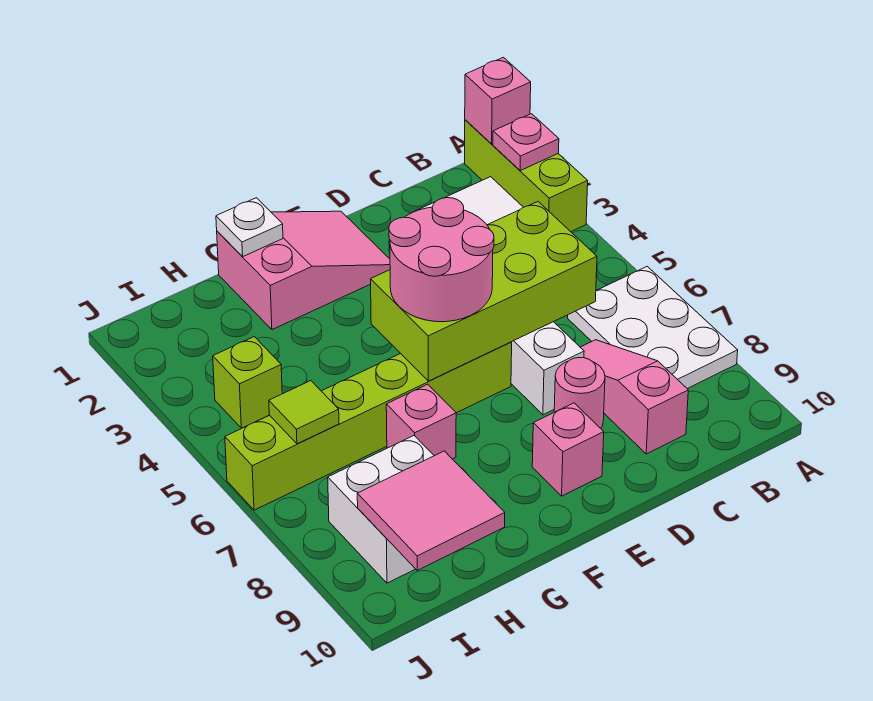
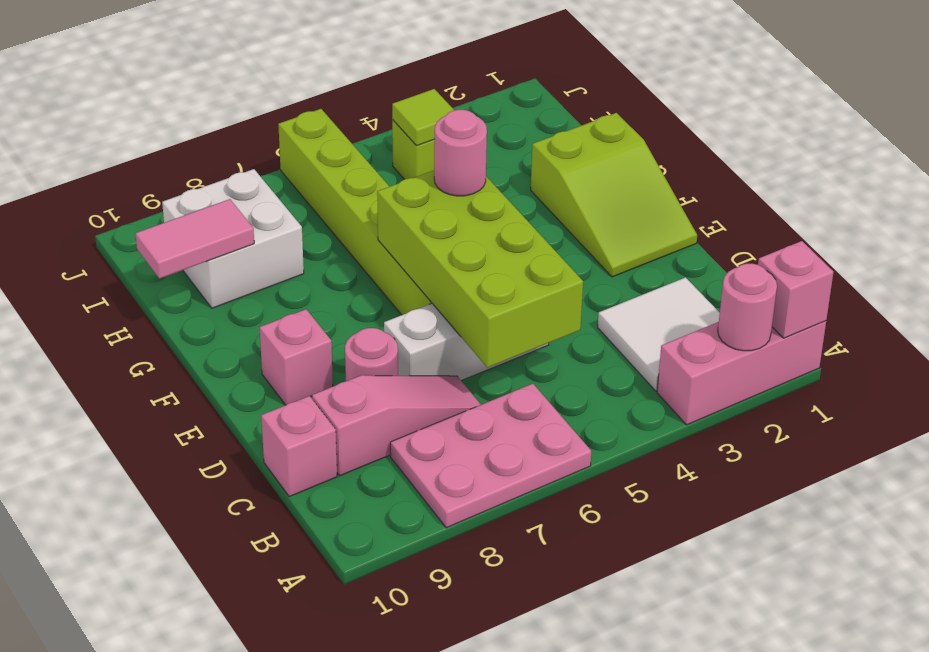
lime brick A1:A3 level 1 -> pink brick A1:A3 level 1
pink plate A2 level 2 -> pink round brick A2 level 2
white plate A6:B8 level 1 -> pink plate A6:B8 level 1
pink slope E1:G2 level 1 top G -> lime slope E1:G2 level 1 top G
pink round brick E5:F6 level 3 -> pink round brick F5 level 3
white plate G1 level 2 -> none
pink brick G7 level 1 -> pink brick C10 level 1
pink tile H9:I10 level 2 -> pink tile H9:H10 level 2
lime tile I6 level 2 -> lime tile I4 level 2

